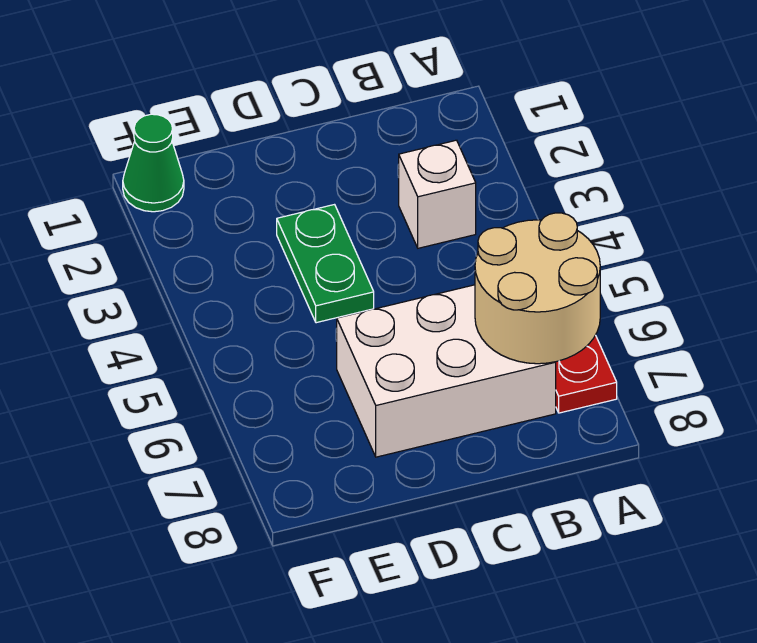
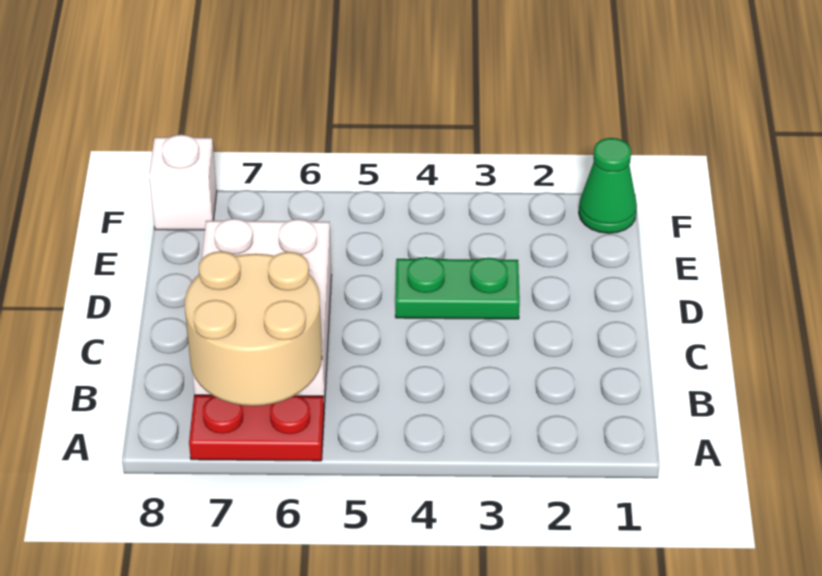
white brick B3 level 1 -> white brick F8 level 1

